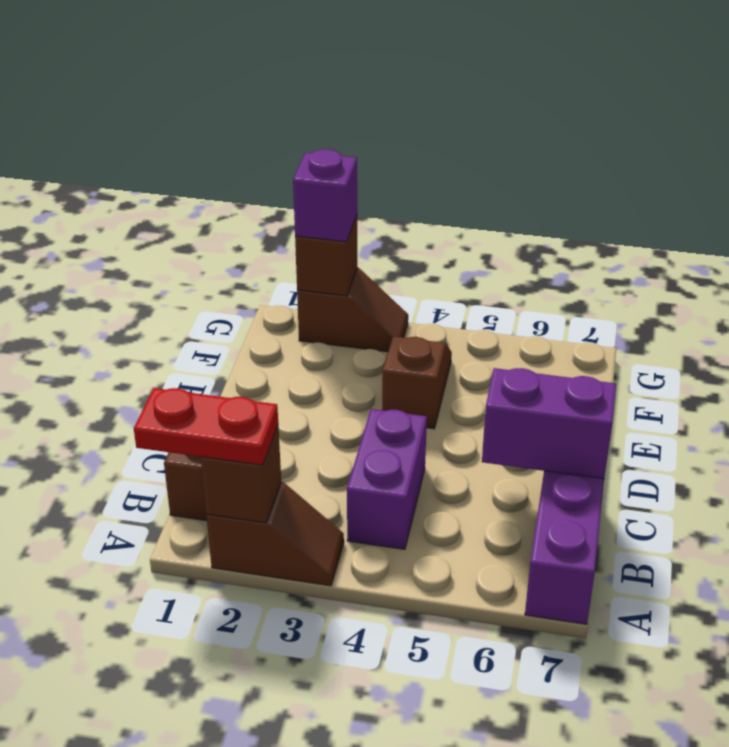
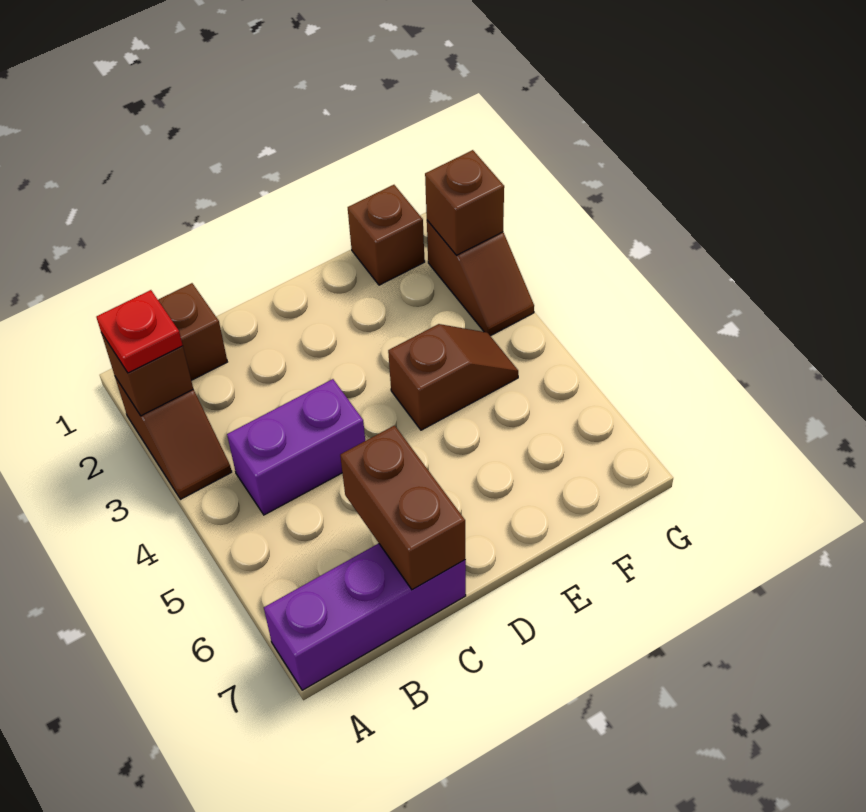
red plate A1:A2 level 3 -> red plate A2 level 3
purple brick C6:C7 level 2 -> brown brick C6:C7 level 2
none -> brown brick F1 level 1
purple brick G2 level 3 -> none

